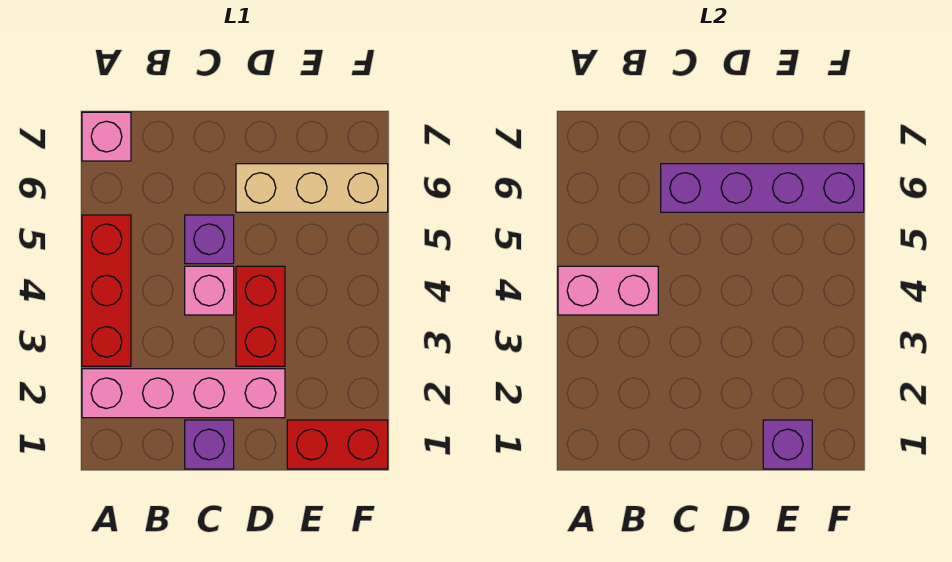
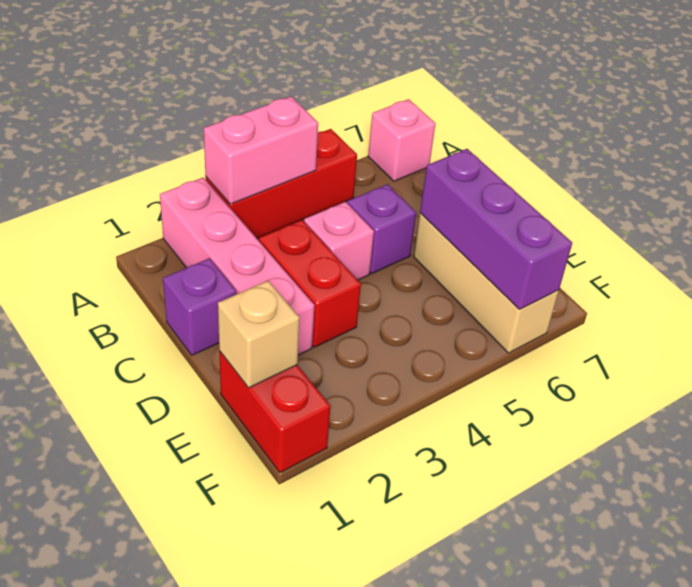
pink brick A4:B4 level 2 -> pink brick A3:A4 level 2
purple brick C6:F6 level 2 -> purple brick D6:F6 level 2
red brick D3:D4 level 1 -> red brick C3:D3 level 1
purple brick E1 level 2 -> tan brick E1 level 2

